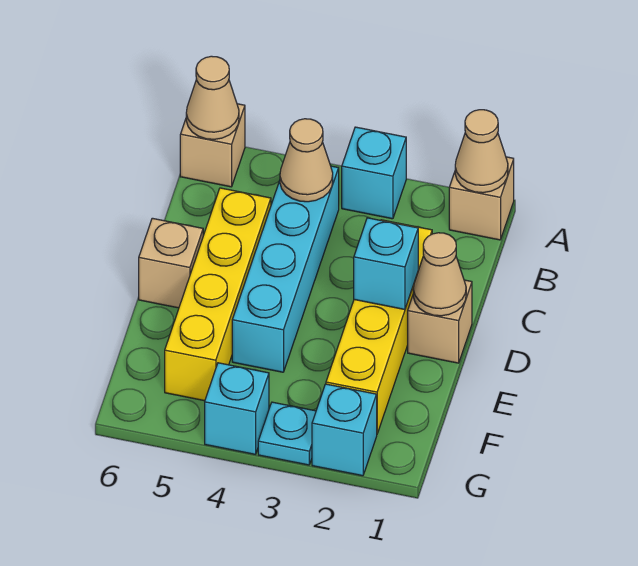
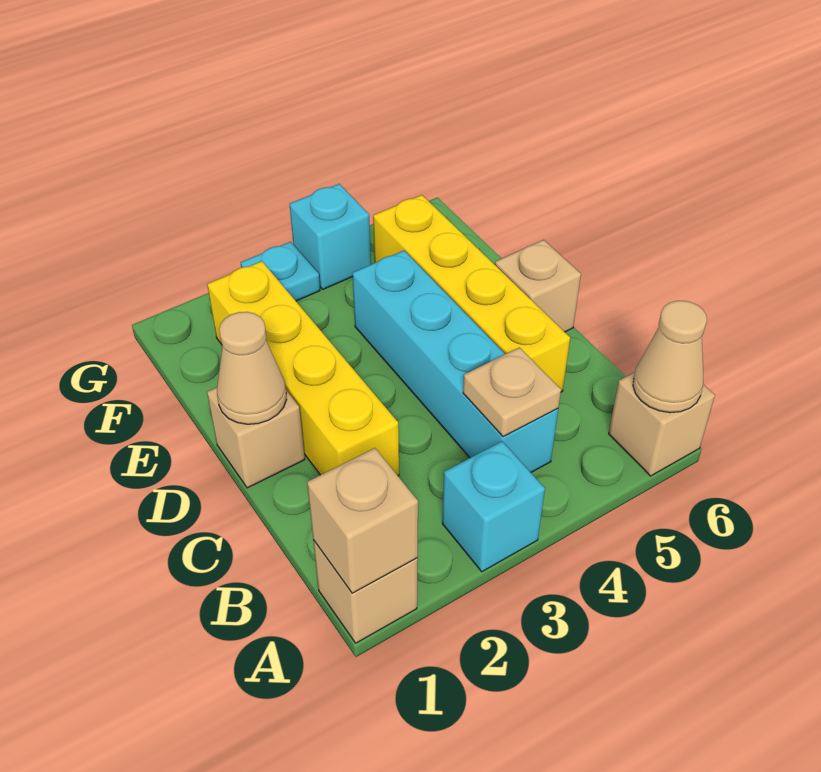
tan cone A1 level 2 -> tan brick A1 level 2
tan cone B4 level 2 -> tan plate B4 level 2
cyan brick D2 level 2 -> none
cyan brick G2 level 1 -> none

